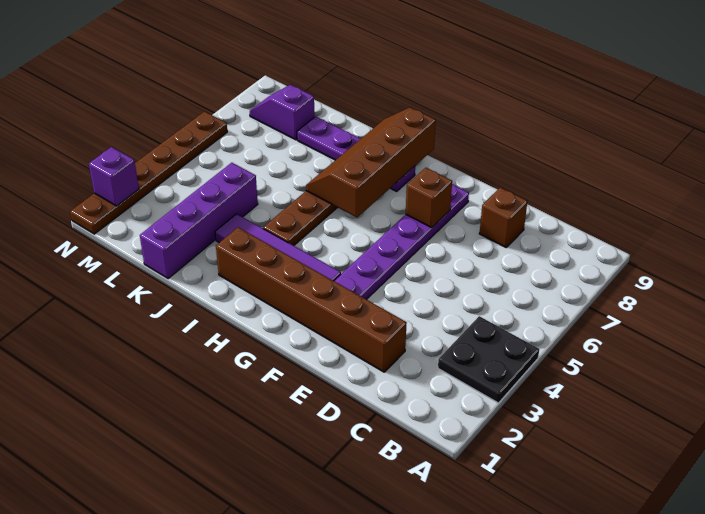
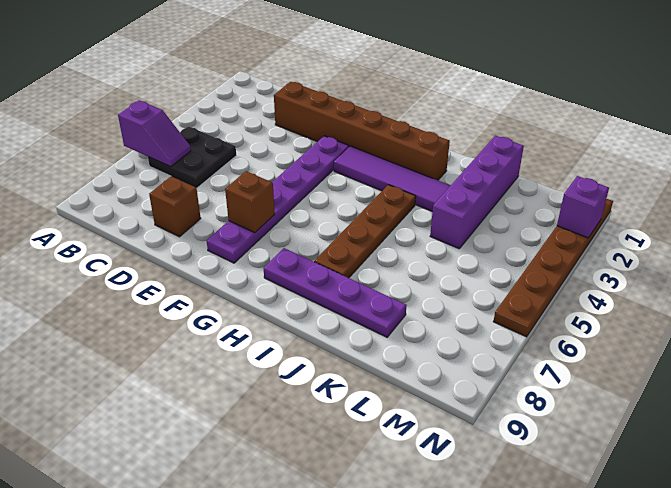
black plate A3:B4 level 1 -> black plate B5:C6 level 1
brown slope H6:I9 level 2 top H -> none
purple slope L8:M8 level 1 top L -> purple slope A6:B6 level 2 top A

